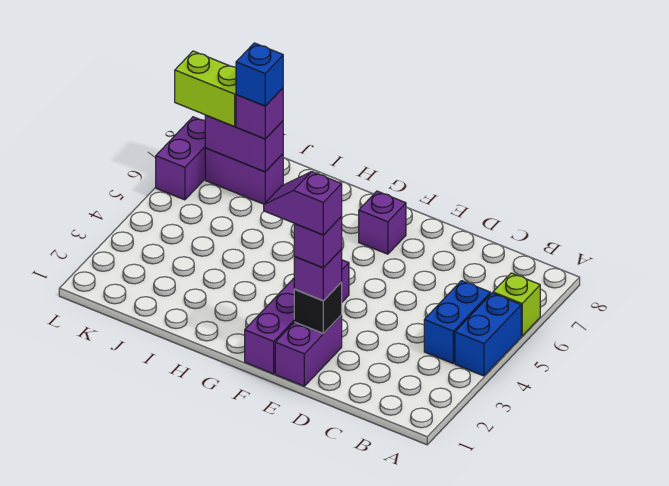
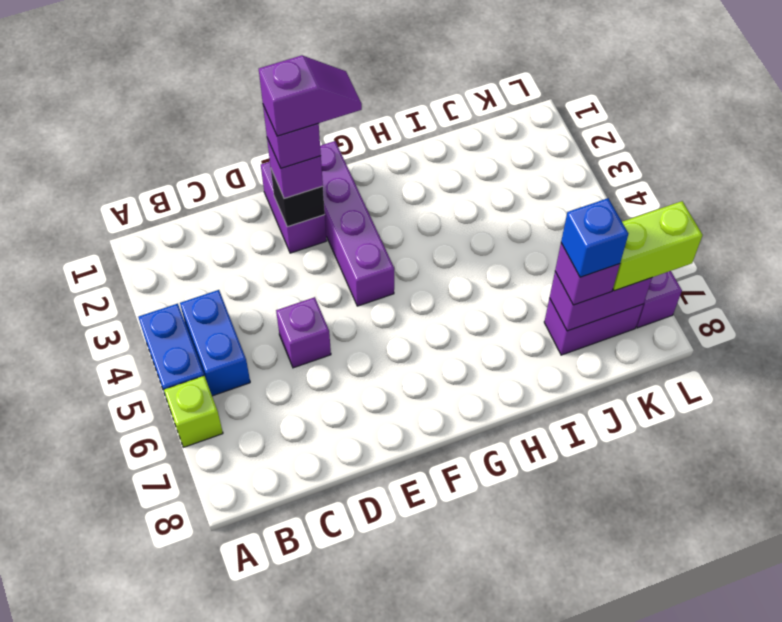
purple brick F7 level 1 -> purple brick D5 level 1

